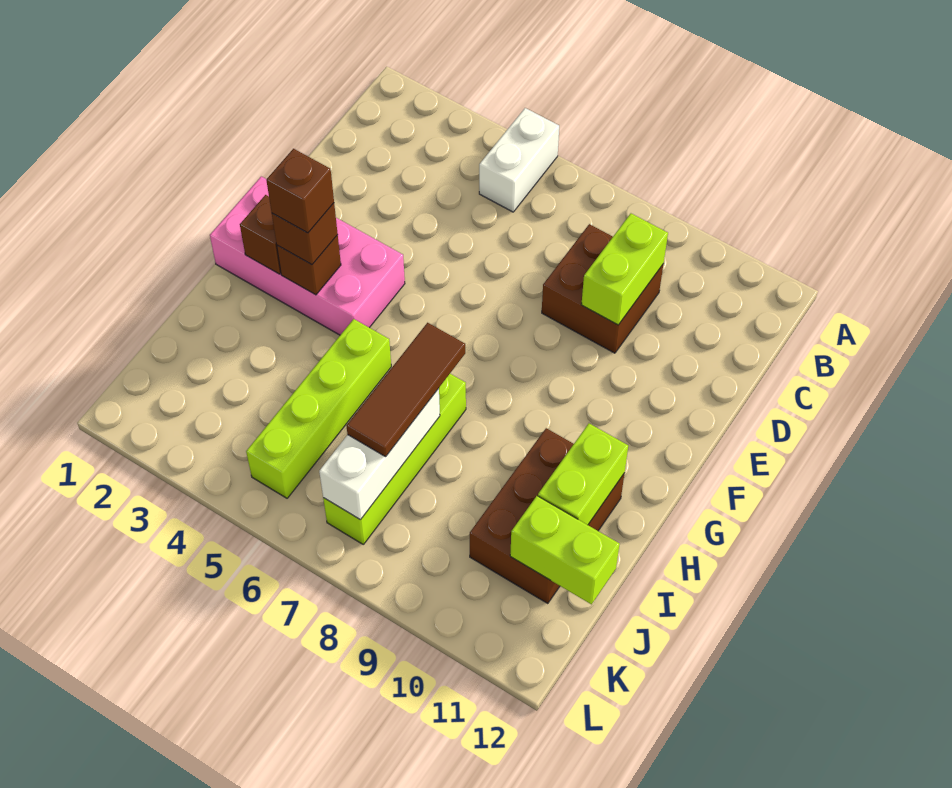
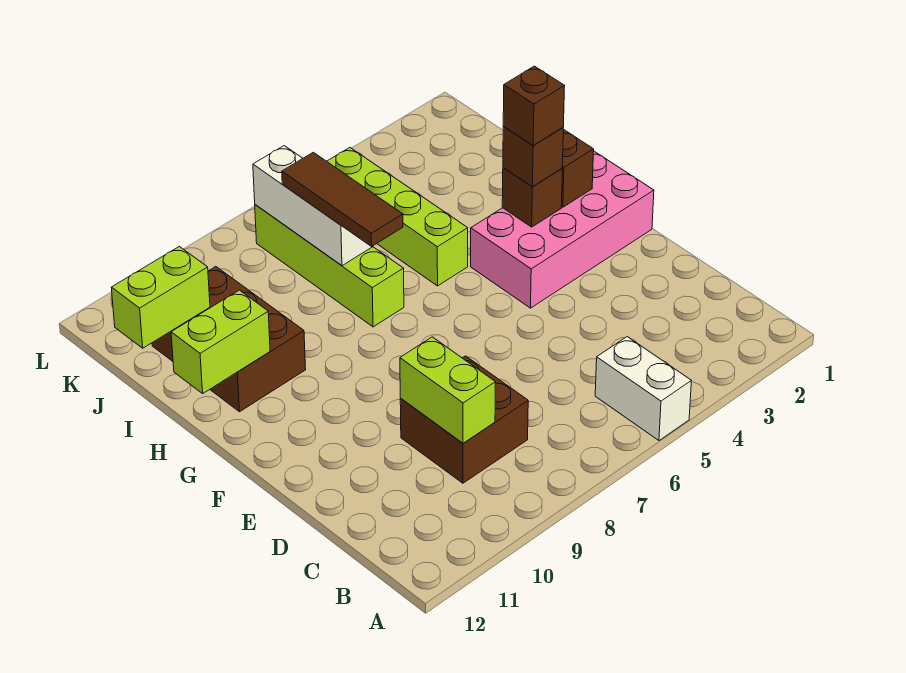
lime brick H11:I11 level 2 -> lime brick H11:H12 level 2

